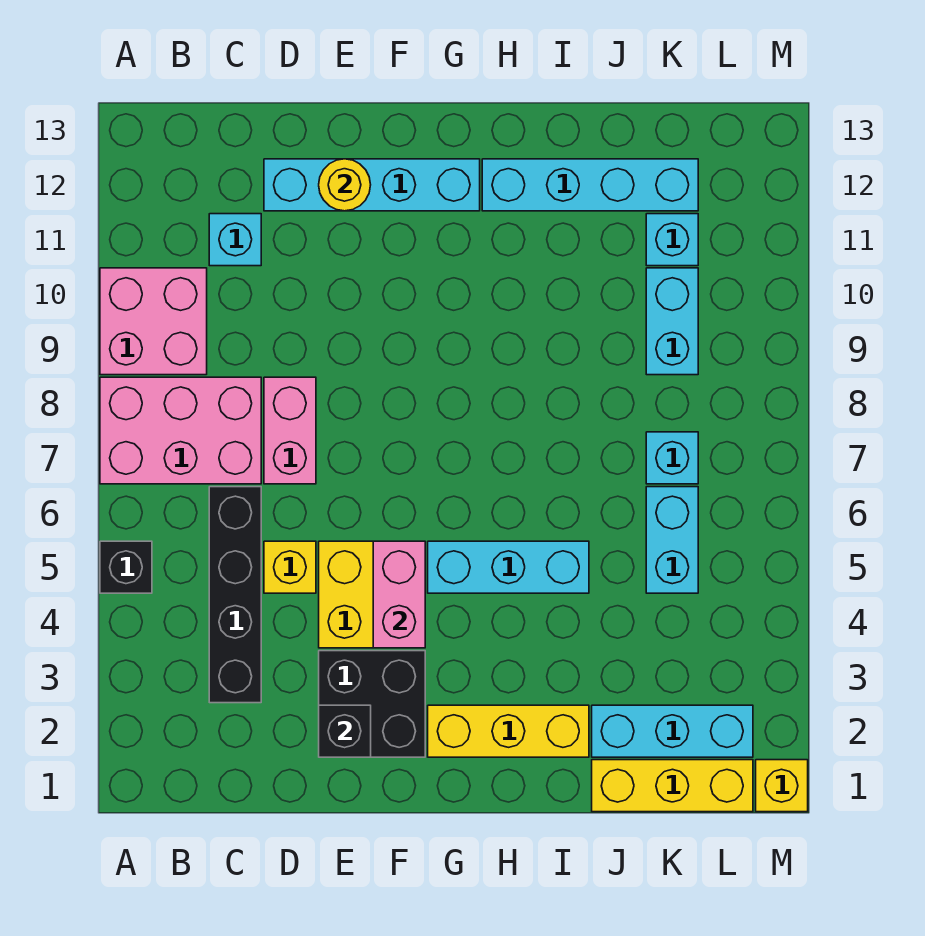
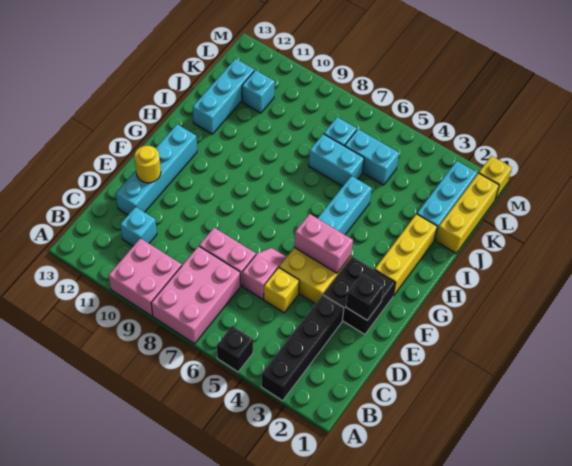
black brick C3:C6 level 1 -> black brick A3:D3 level 1
none -> pink slope D6:E6 level 1 top D
cyan brick H12:K12 level 1 -> cyan brick I12:K12 level 1
cyan brick K9:K10 level 1 -> cyan brick J6:J7 level 1

